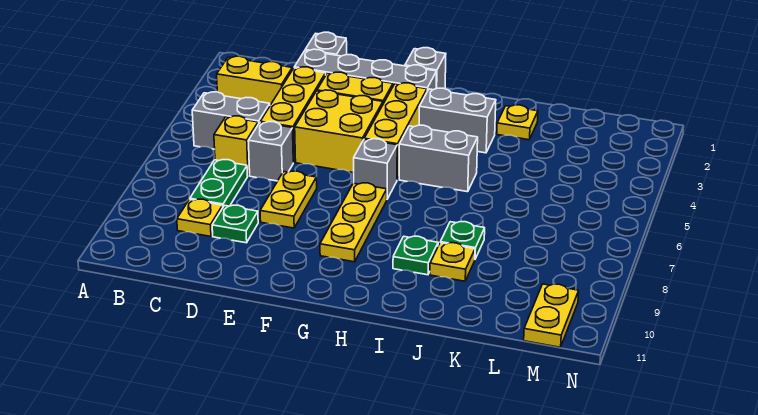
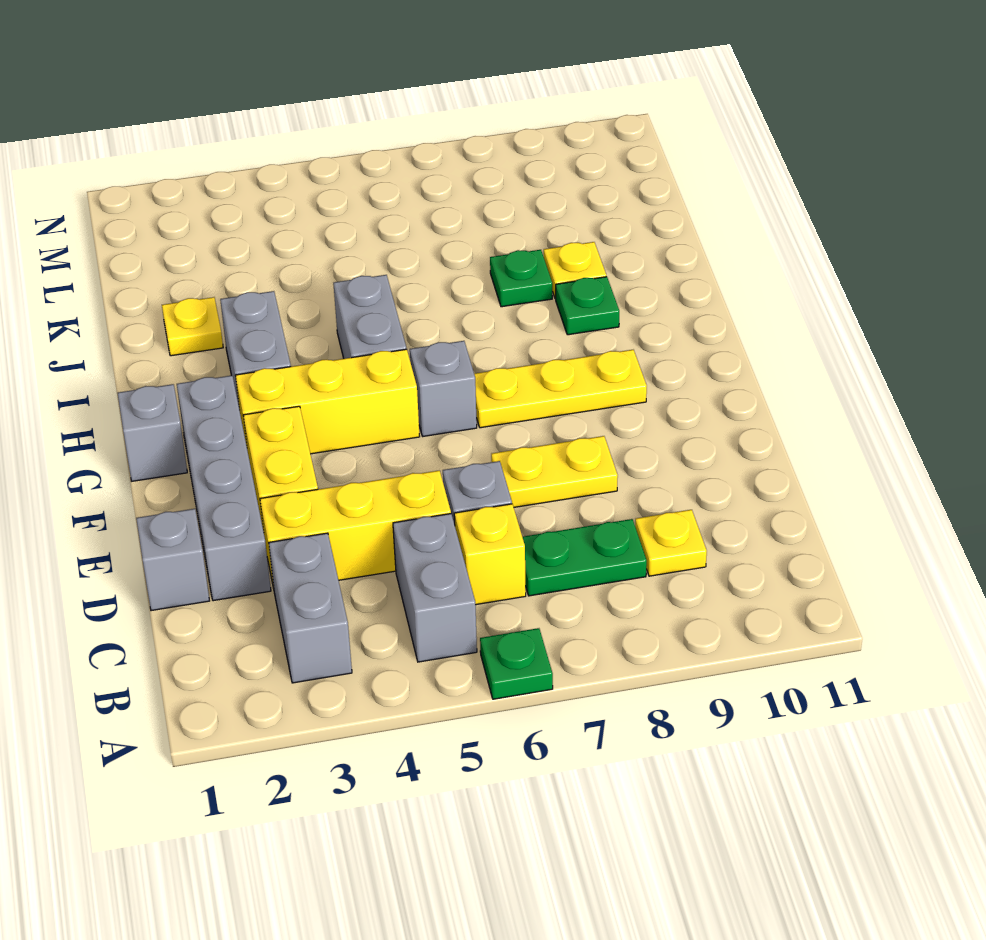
yellow brick B3:C3 level 1 -> grey brick B3:C3 level 1
green plate D9 level 1 -> green plate A6 level 1
yellow brick E4:F5 level 1 -> none
yellow plate M10:M11 level 1 -> none

